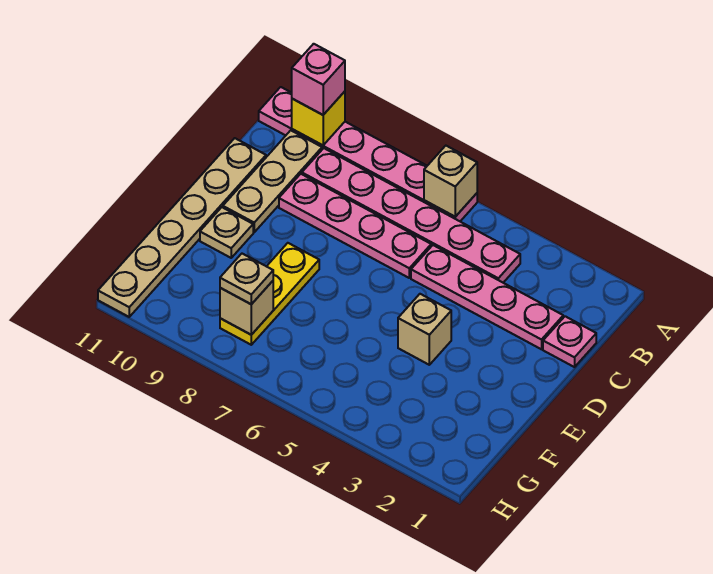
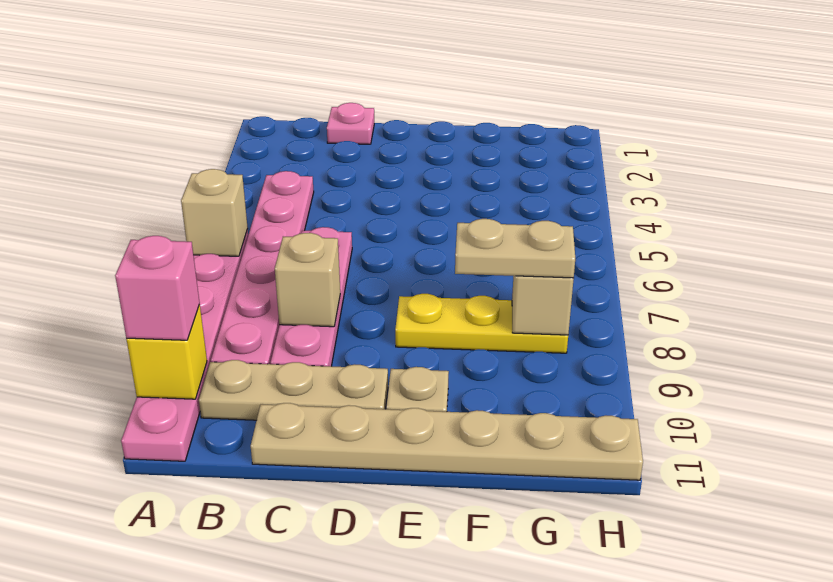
pink plate C2:C5 level 1 -> none
tan brick E4 level 1 -> tan brick C8 level 2
tan plate G8 level 3 -> tan plate F8:G8 level 3

